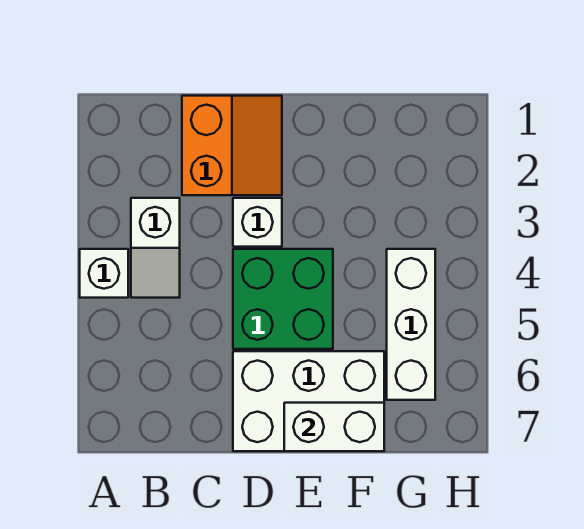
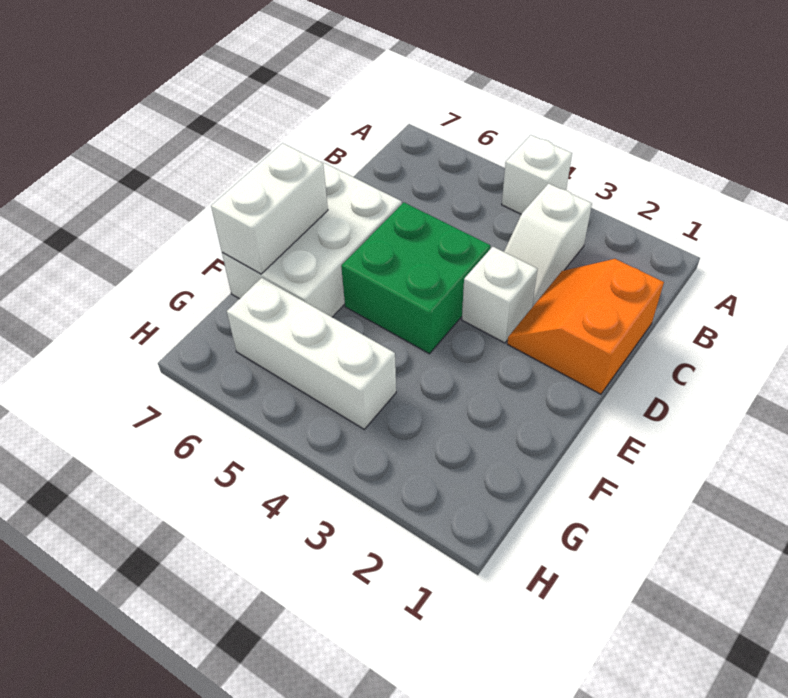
white slope B3:B4 level 1 top 3 -> white slope B3:C3 level 1 top B
orange slope C1:D2 level 1 top C -> orange slope C1:D2 level 1 top 1

